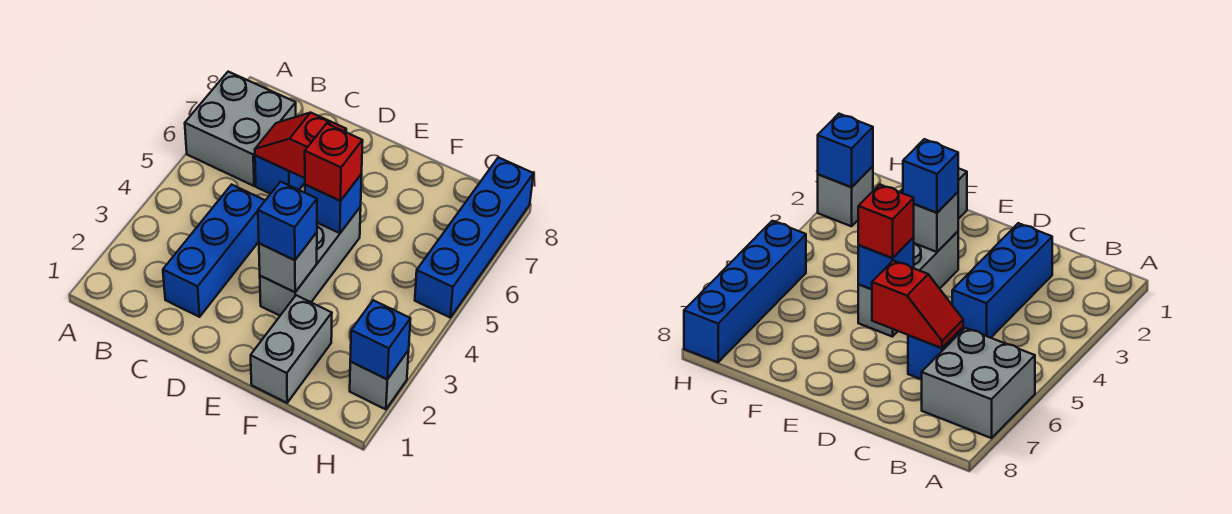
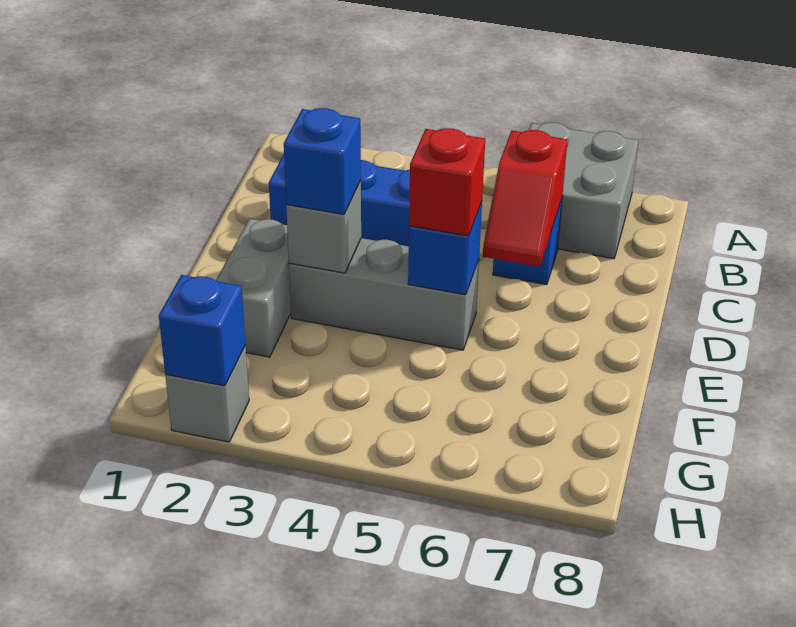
red slope C6:D6 level 2 top D -> red slope C6:D6 level 2 top C
grey brick F1:F2 level 1 -> grey brick E2:F2 level 1
blue brick H5:H8 level 1 -> none

